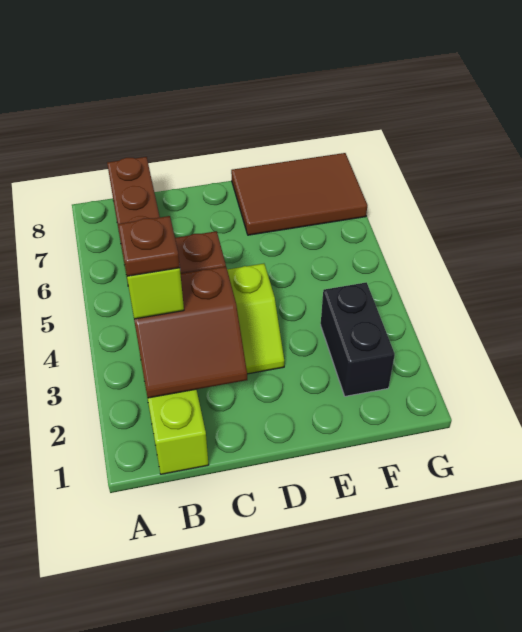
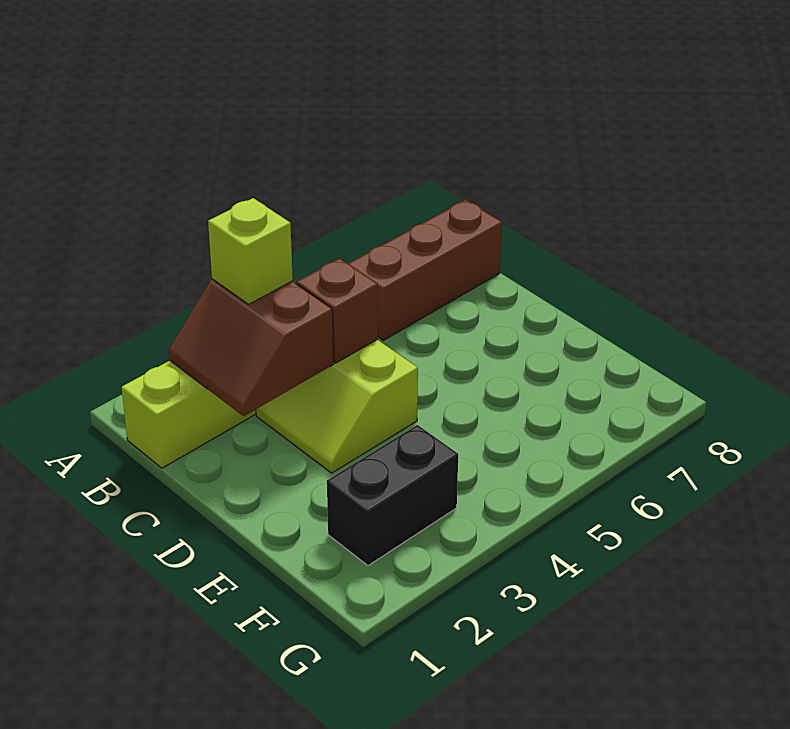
brown plate B3 level 4 -> none
brown tile E7:G8 level 1 -> none

